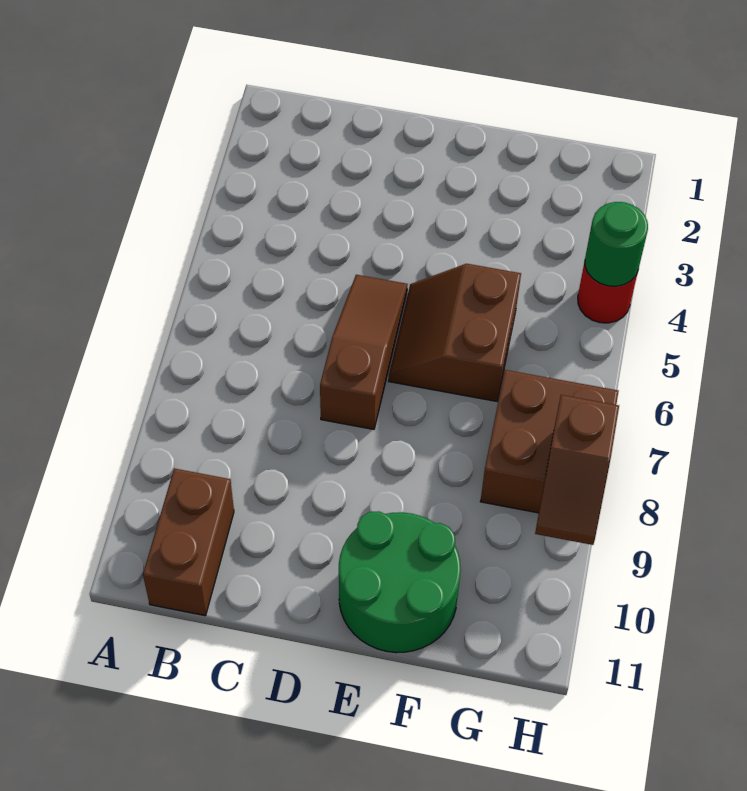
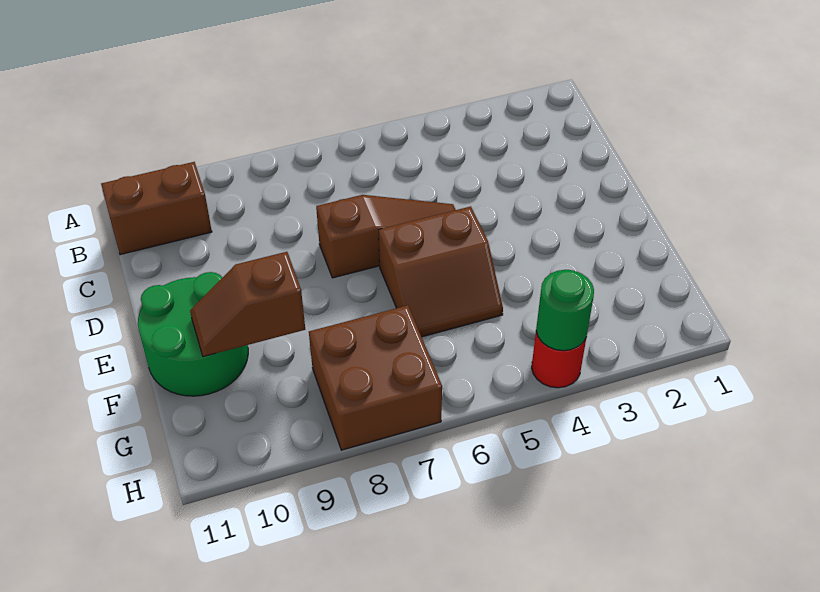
brown slope E5:F6 level 1 top F -> brown slope E5:F6 level 1 top E
brown slope H8:H9 level 2 top 8 -> brown slope F9:F10 level 2 top 9

